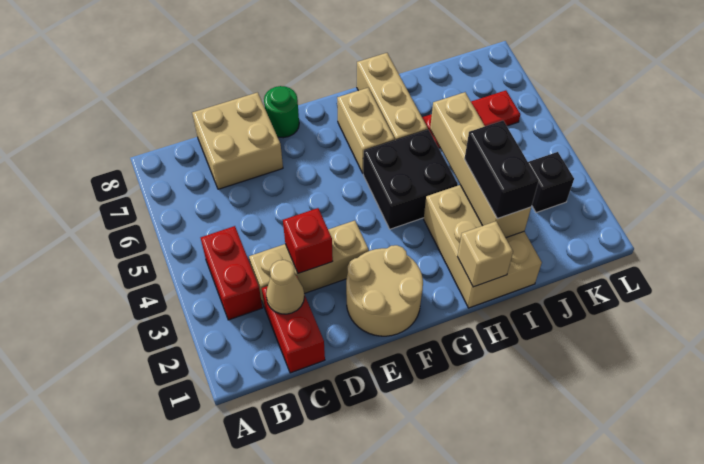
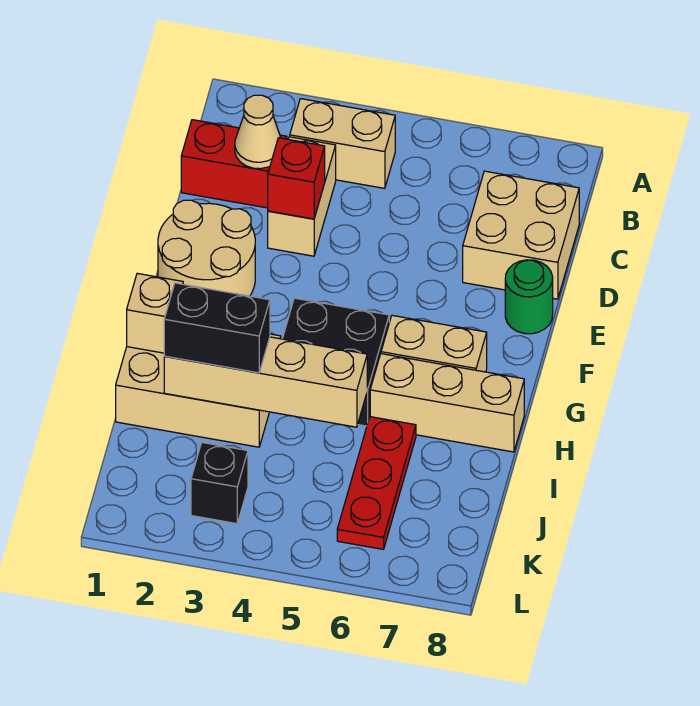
red brick B3:B4 level 1 -> tan brick B3:B4 level 1
tan brick C3:E3 level 1 -> tan brick C3:D3 level 1

